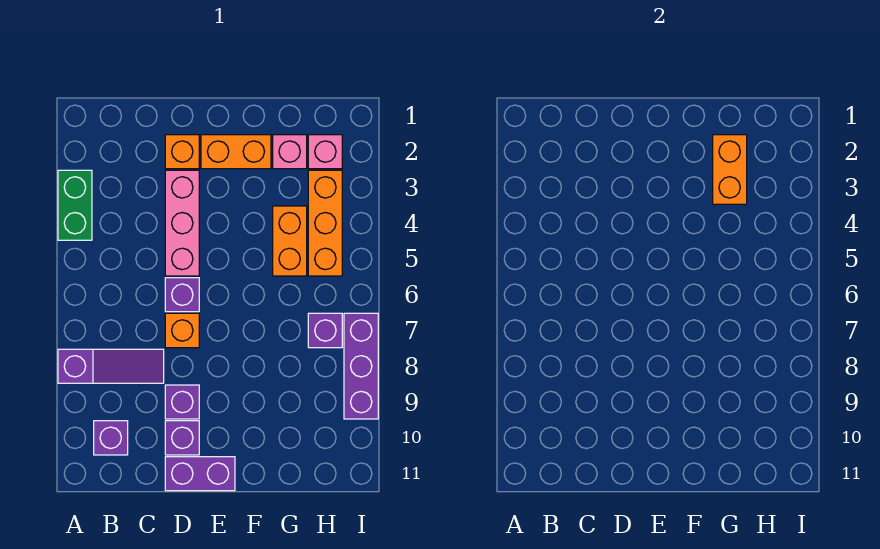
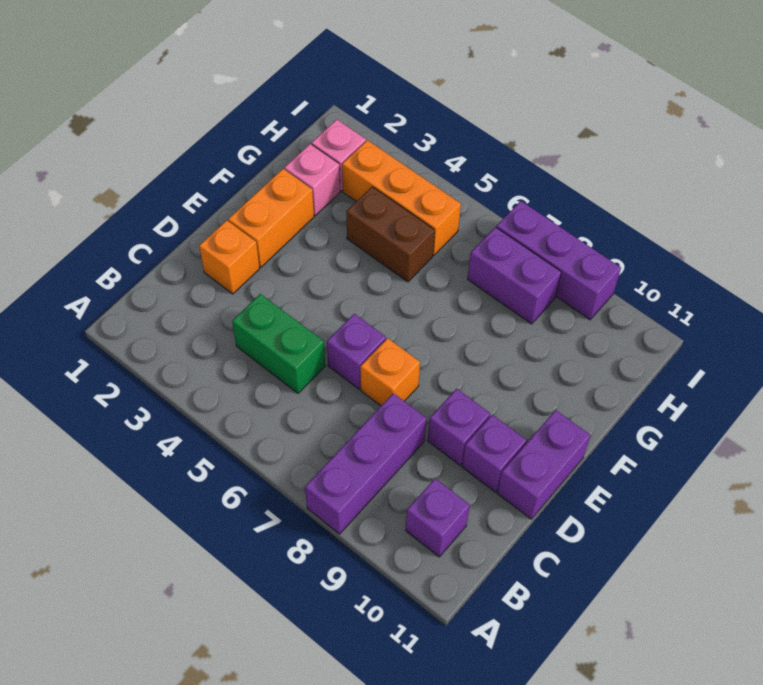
green brick A3:A4 level 1 -> green brick C4:C5 level 1
purple slope A8:C8 level 1 top A -> purple brick A8:C8 level 1
pink brick D3:D5 level 1 -> none
orange brick G2:G3 level 2 -> none
orange brick G4:G5 level 1 -> brown brick G4:G5 level 1
purple brick H7 level 1 -> purple brick H7:H8 level 1

